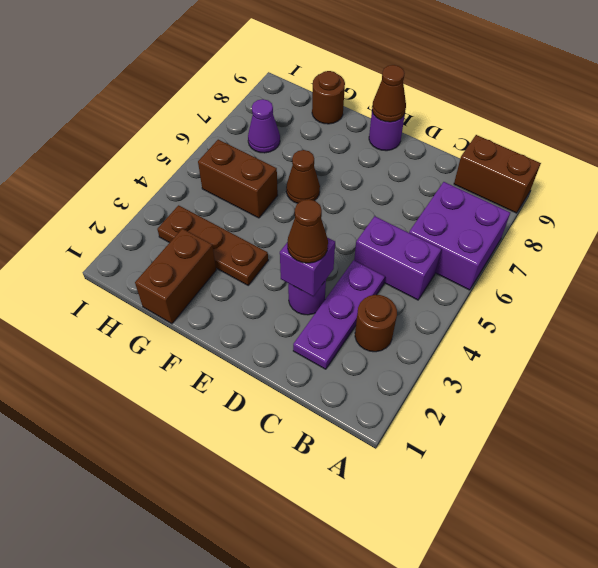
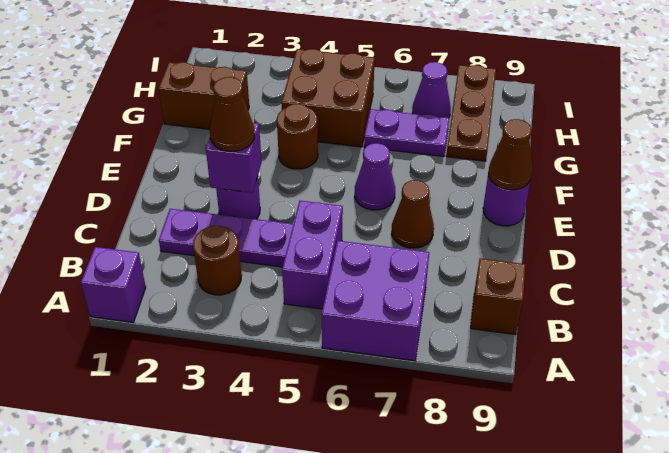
none -> purple brick A1 level 1
brown brick A9:B9 level 1 -> brown brick B9 level 1
none -> purple cone E6 level 1
brown plate F3:H3 level 1 -> brown plate G8:I8 level 1
brown cone F6 level 1 -> brown cone D7 level 1
brown brick G5:H5 level 1 -> brown brick G4:H5 level 1
none -> purple plate G6:G7 level 1
brown round brick G9 level 1 -> brown round brick F4 level 1

